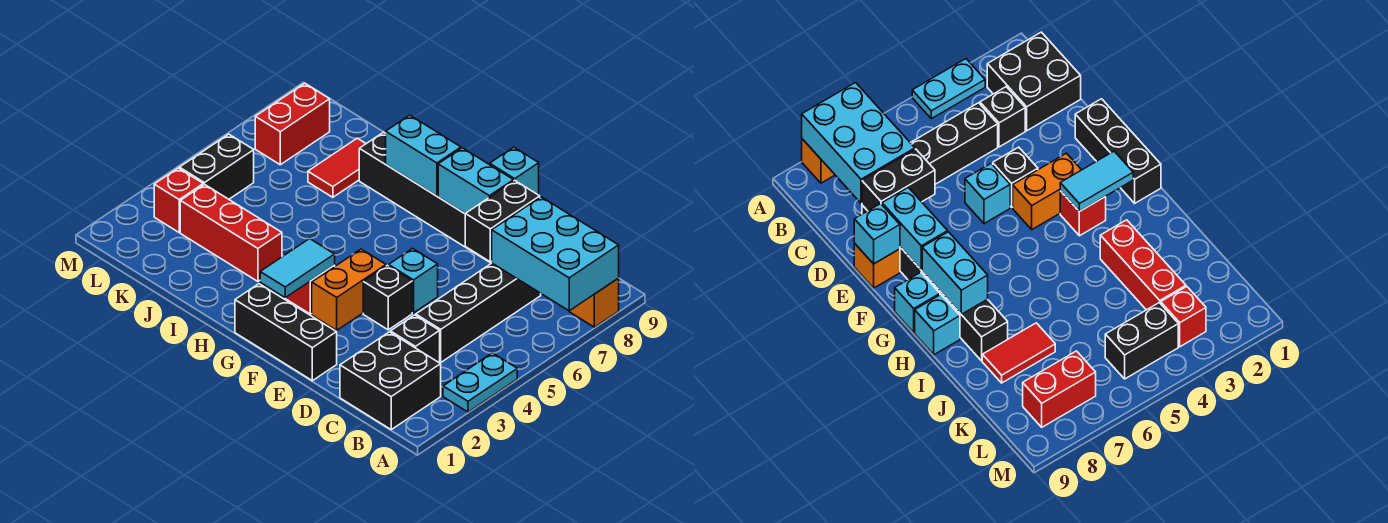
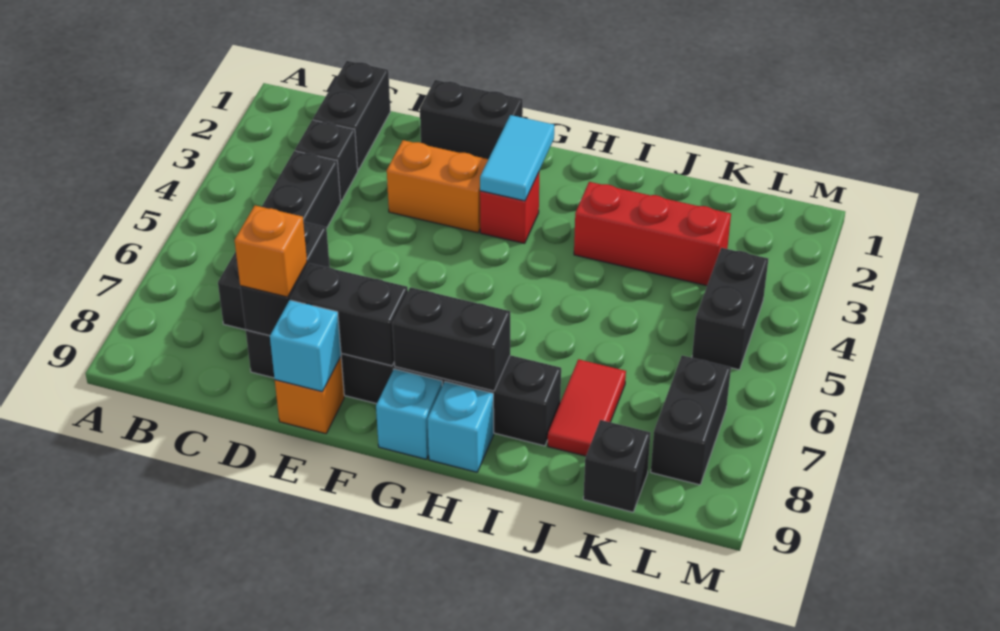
cyan plate A3:A4 level 1 -> none
cyan brick A7:C8 level 2 -> none
orange brick A8 level 1 -> orange brick D8 level 3
black brick B1:C2 level 1 -> black brick C1:C2 level 1
black brick E1:G1 level 1 -> black brick E1:F1 level 1
black brick E4 level 1 -> black brick K9 level 1
cyan brick E5 level 1 -> none
cyan brick E8:F8 level 2 -> black brick E8:F8 level 2
orange brick F3:F4 level 1 -> orange brick E3:F3 level 1
cyan brick G8:H8 level 2 -> black brick G8:H8 level 2
red brick L3 level 1 -> none
red brick L7:L8 level 1 -> black brick L7:L8 level 1

